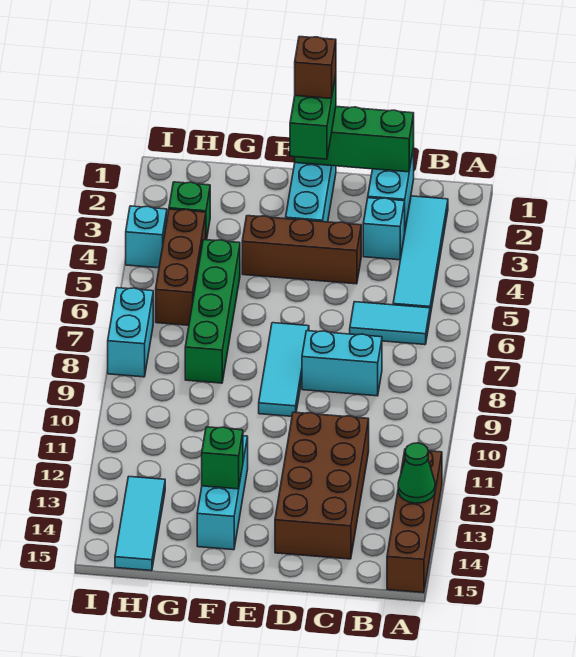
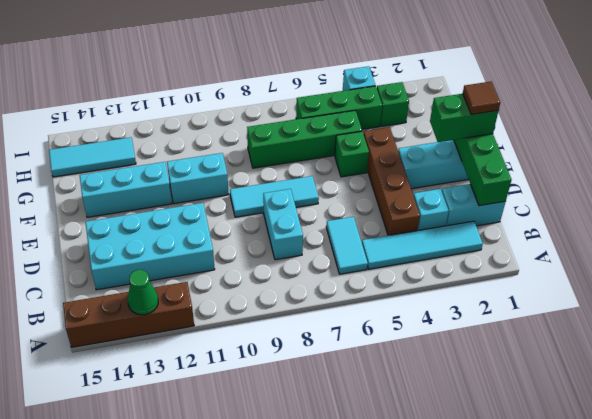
brown brick C11:D14 level 1 -> cyan brick C11:D14 level 1
brown brick D4:F4 level 1 -> brown brick C4:F4 level 1
brown brick E1 level 4 -> brown tile E1 level 4
green brick F13 level 2 -> green brick F5 level 1
brown brick H4:H6 level 1 -> green brick H4:H6 level 1
cyan brick I7:I8 level 1 -> cyan brick F10:F11 level 1

